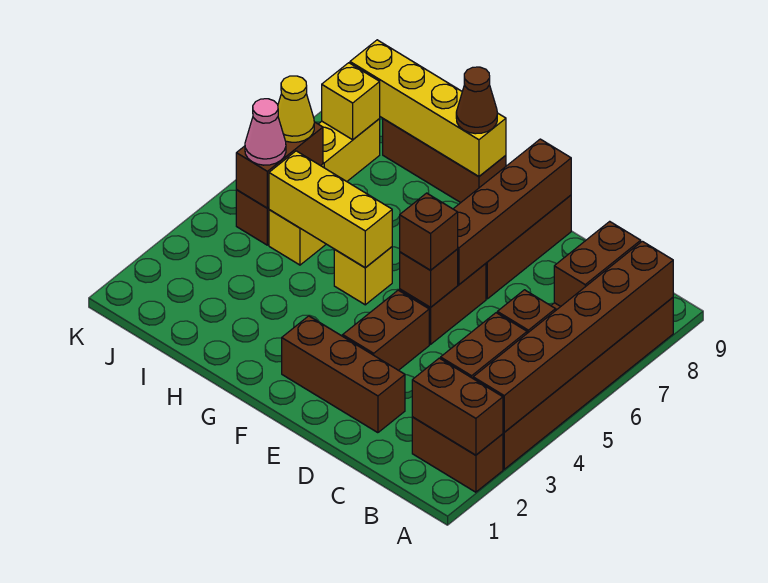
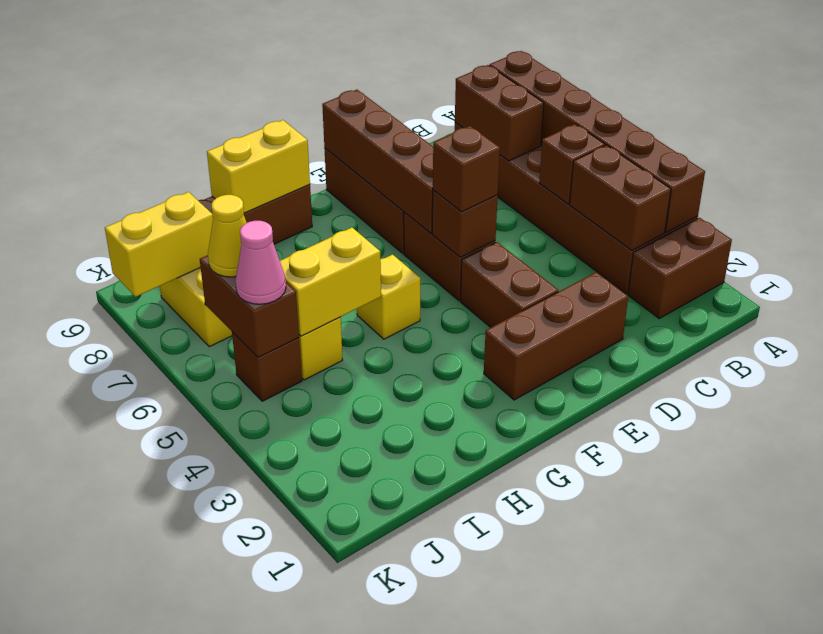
brown brick A2:B2 level 2 -> none
yellow brick G5:I5 level 2 -> yellow brick H5:I5 level 2
yellow brick G9:J9 level 2 -> yellow brick G9:H9 level 2
brown cone G9 level 3 -> none
yellow brick J8 level 2 -> yellow brick J8:K8 level 2

